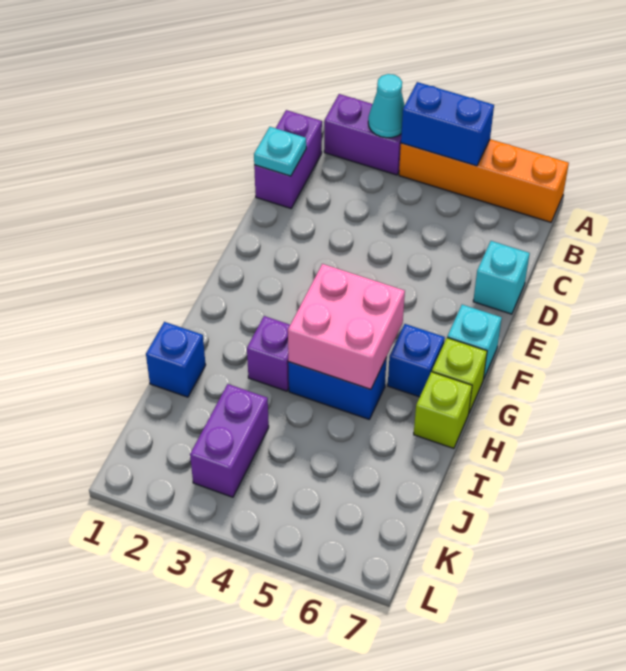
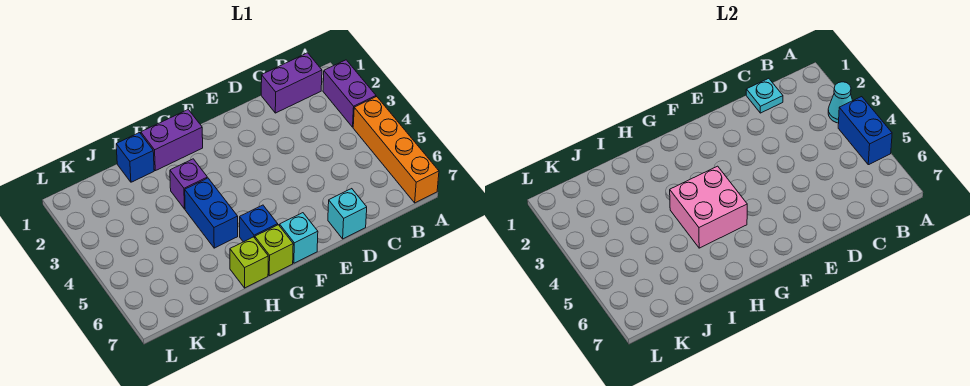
purple brick J3:K3 level 1 -> purple brick G1:H1 level 1

